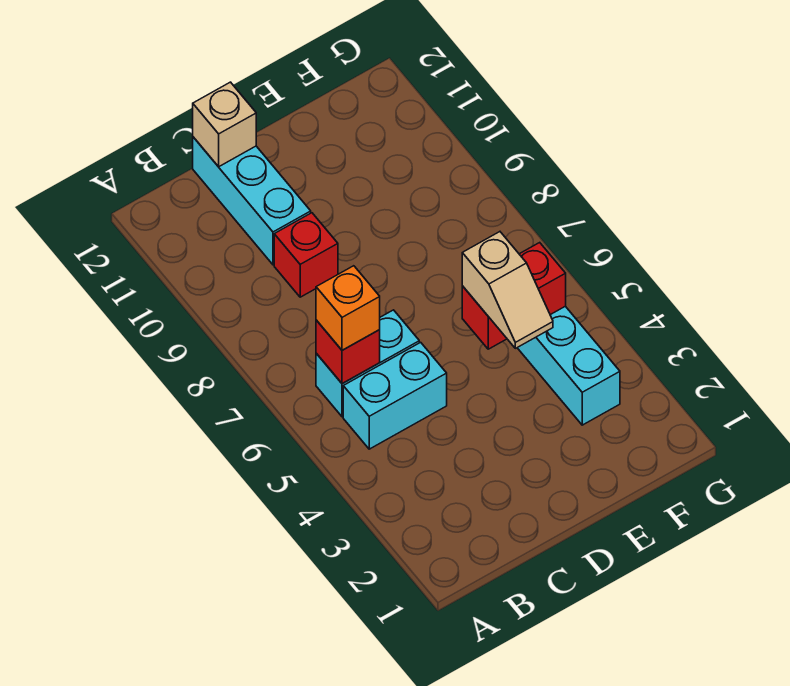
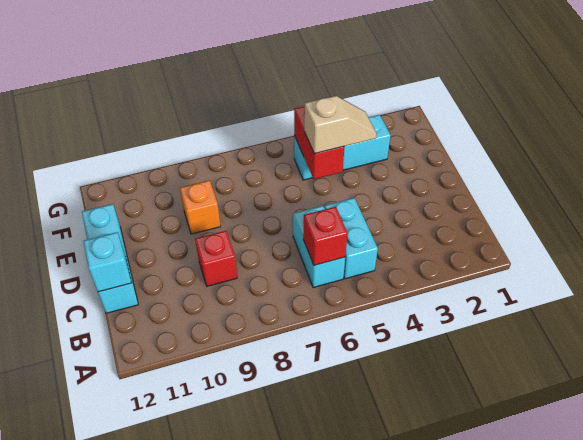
orange brick B6 level 3 -> orange brick E9 level 1
cyan brick C10:C12 level 1 -> cyan brick C12:E12 level 1
tan brick C12 level 2 -> cyan brick C12 level 2

